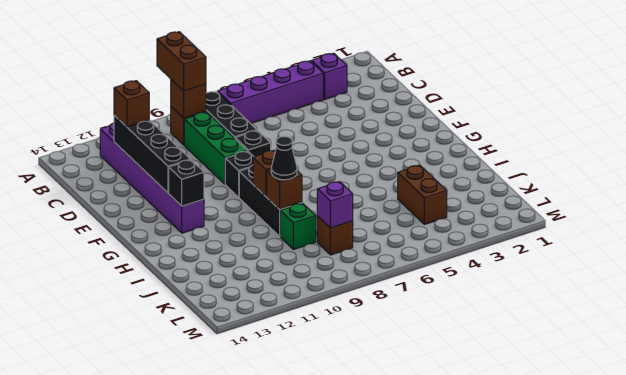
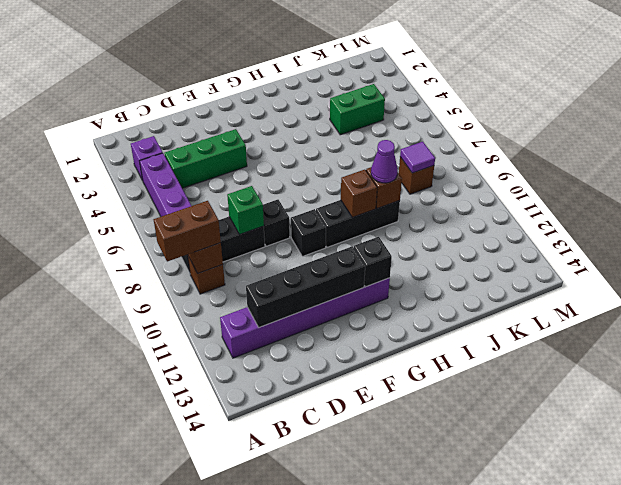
green brick C9:E9 level 1 -> green brick C4:E4 level 1
brown brick C12 level 3 -> none
black cone I9 level 3 -> purple cone I9 level 3
brown brick J4:K4 level 1 -> green brick J4:K4 level 1
green brick J9 level 1 -> green brick D8 level 2
purple brick K8 level 2 -> purple tile K8 level 2

